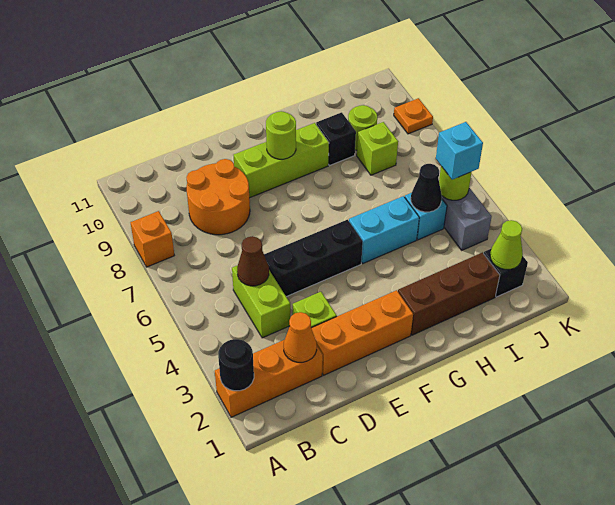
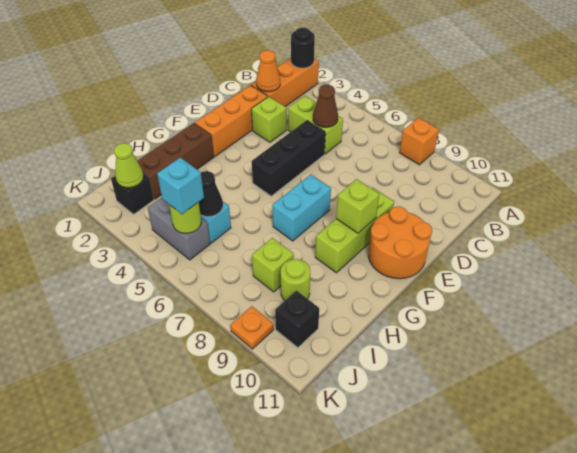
orange round brick C8:D9 level 1 -> orange round brick E10:F11 level 1
lime round brick F9 level 2 -> lime brick F9 level 2
cyan brick G5:H5 level 1 -> cyan brick F7:G7 level 1
black brick H9 level 1 -> black brick J10 level 1

